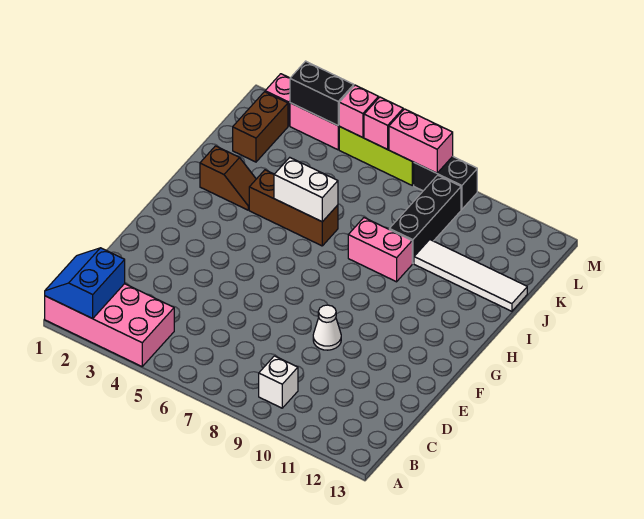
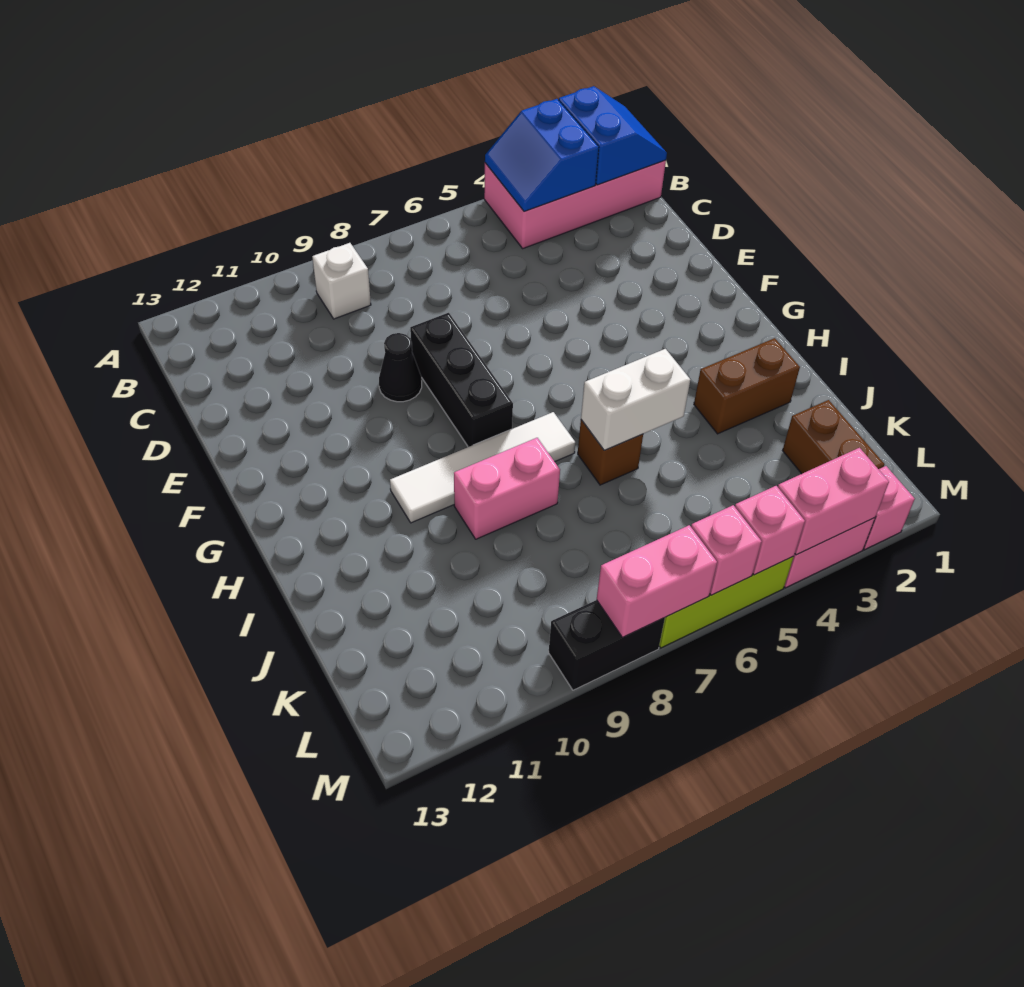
none -> blue slope A3:B4 level 2 top 3
white cone E9 level 1 -> black cone E9 level 1
brown slope I2:I3 level 1 top 2 -> brown brick I2:I3 level 1
brown brick I4:I6 level 1 -> brown brick I6 level 1
black brick J9:L9 level 1 -> black brick E8:G8 level 1
white tile J10:J13 level 1 -> white tile H7:H10 level 1
black brick M3:M4 level 2 -> pink brick M3:M4 level 2

